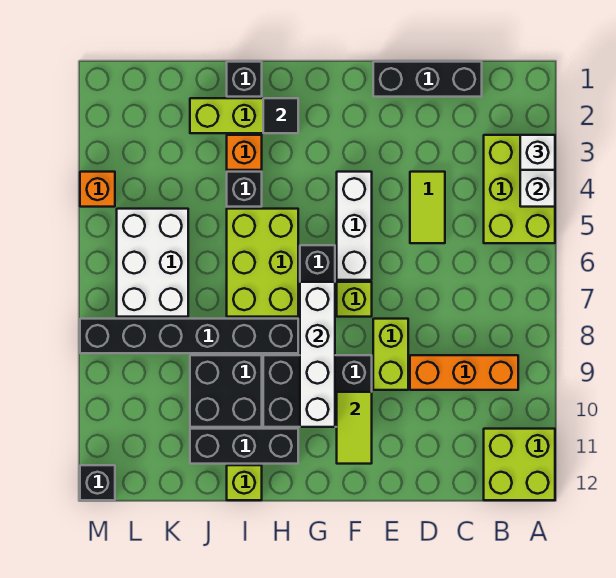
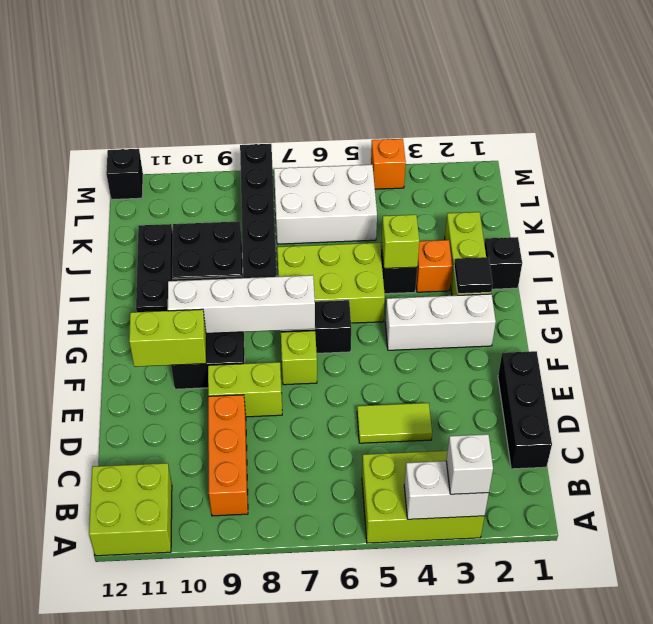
white brick F4:F6 level 1 -> white brick G2:G4 level 1
lime tile F10:F11 level 2 -> lime brick F10:F11 level 2
lime brick I12 level 1 -> lime brick I4 level 2

